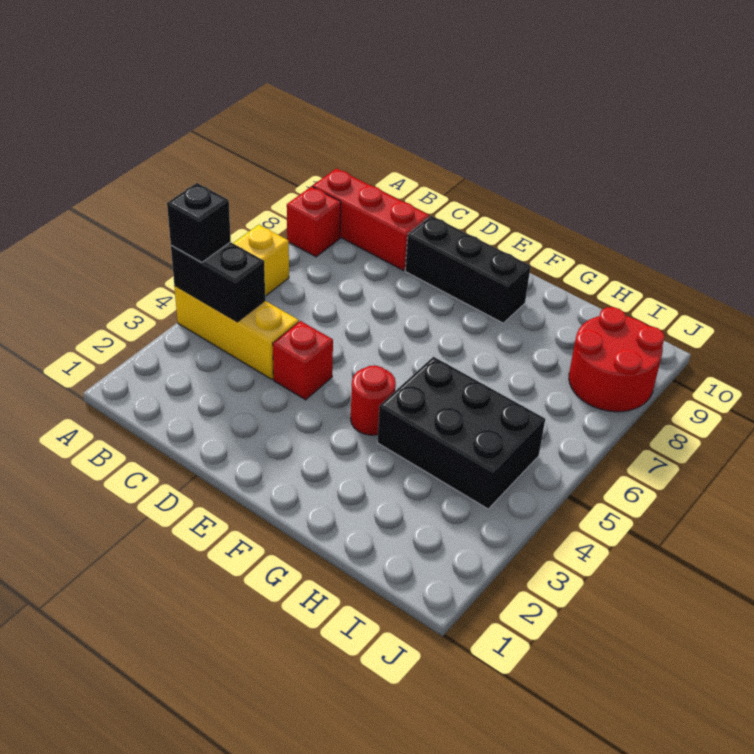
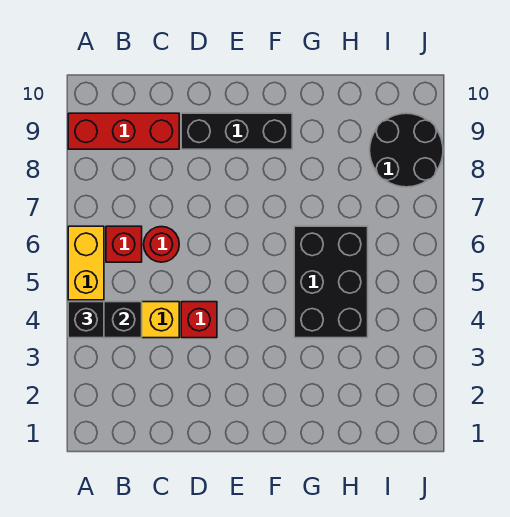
red brick A8 level 1 -> red brick B6 level 1
red round brick F4 level 1 -> red round brick C6 level 1
black brick G4:I5 level 1 -> black brick G4:H6 level 1
red round brick I8:J9 level 1 -> black round brick I8:J9 level 1

